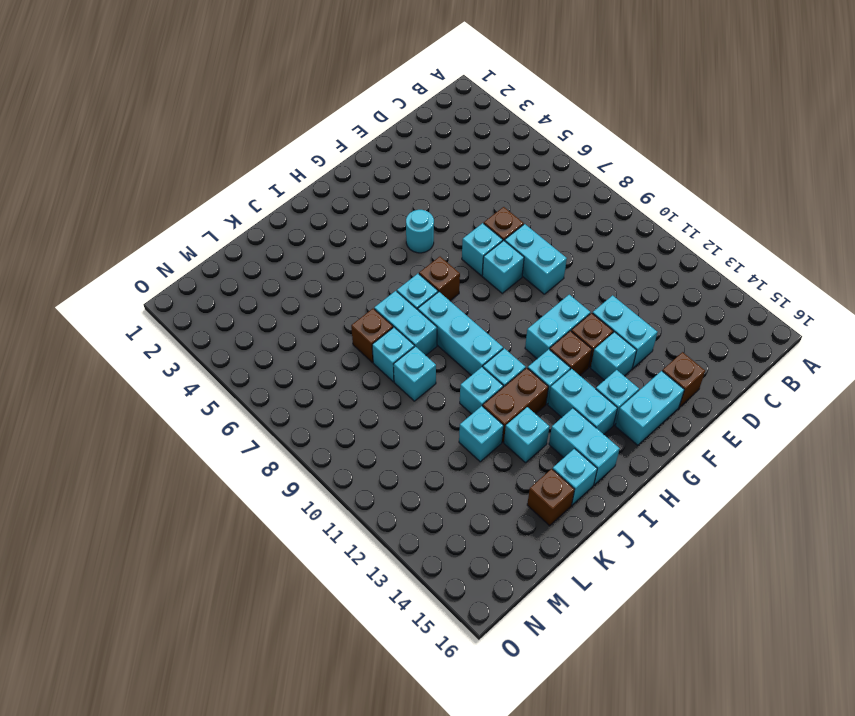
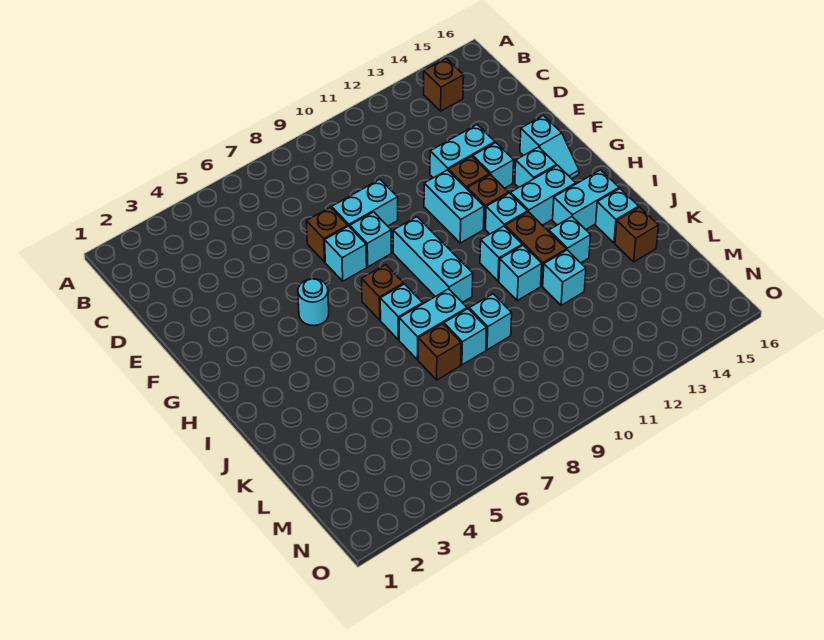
brown brick E15 level 1 -> brown brick B14 level 1
cyan brick F15:G15 level 1 -> cyan slope F15:G15 level 1 top F
cyan brick I8:I10 level 1 -> cyan brick G9:I9 level 1

